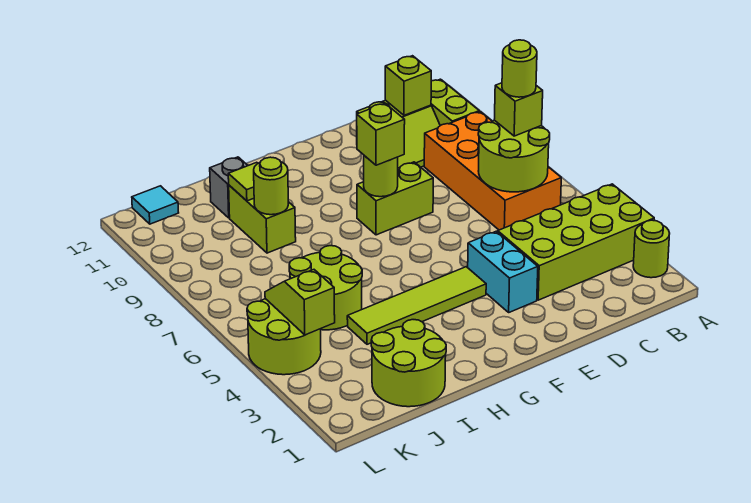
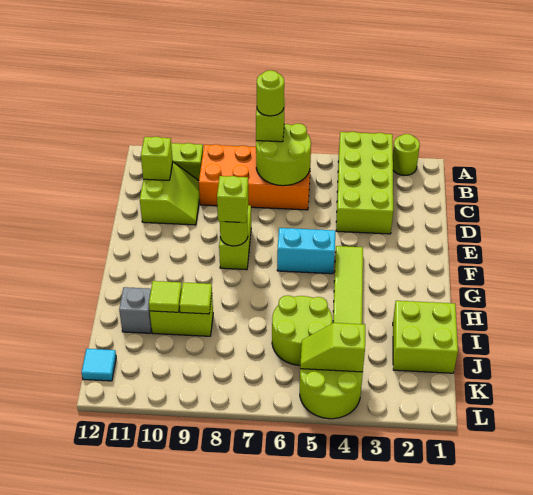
cyan brick E3:E4 level 1 -> cyan brick F5:F6 level 1
lime round brick I1:J2 level 1 -> lime brick I1:J2 level 1
lime round brick I9 level 2 -> lime tile I9 level 2

